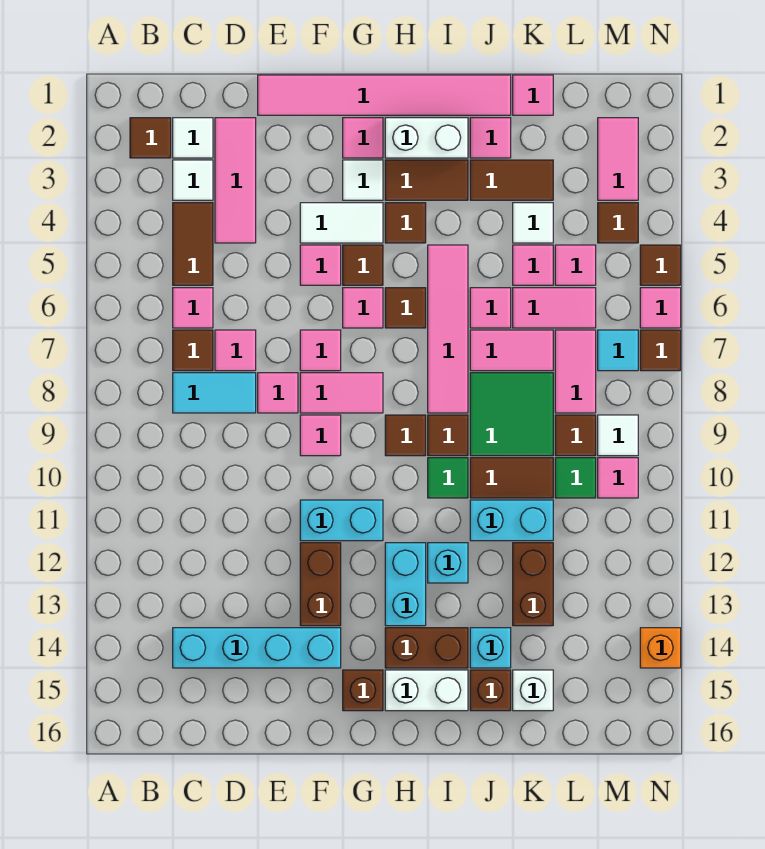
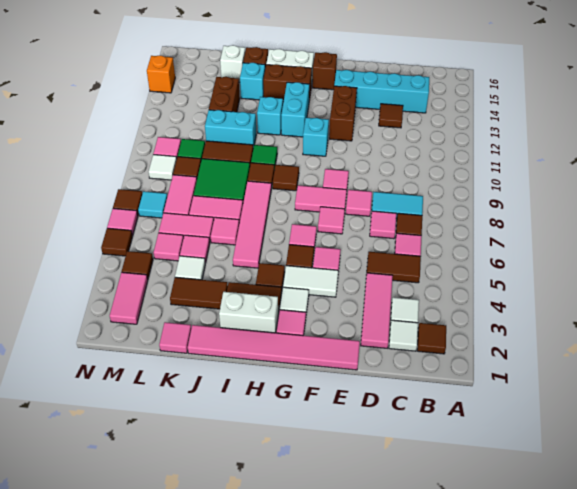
brown tile C4:C5 level 1 -> brown tile C5:D5 level 1
cyan brick F11:G11 level 1 -> cyan brick G11 level 1
brown tile H6 level 1 -> brown tile D13 level 1
pink tile J2 level 1 -> none

